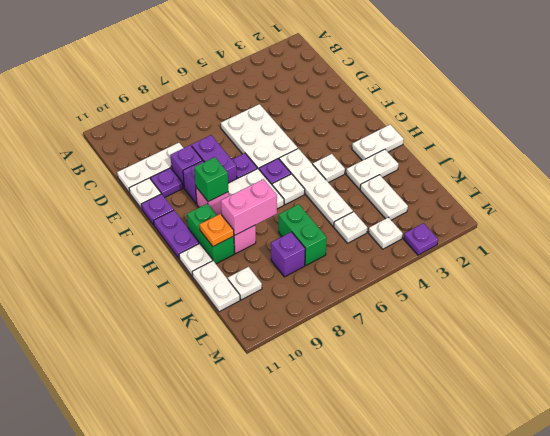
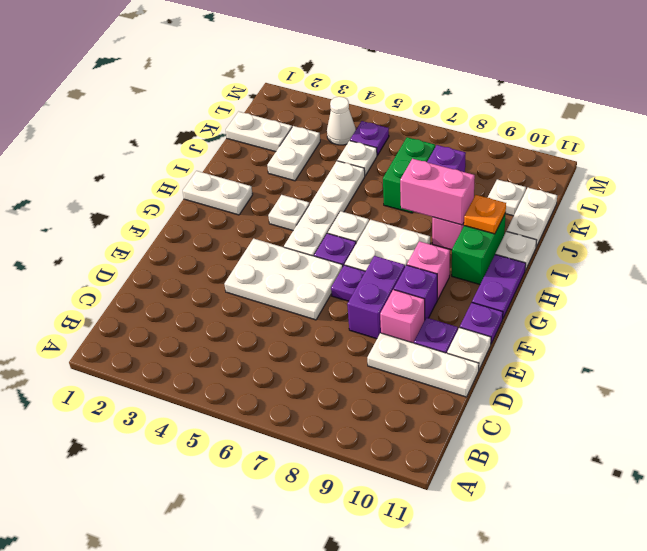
white plate D5:F6 level 1 -> white plate E4:F6 level 1
purple brick E9 level 1 -> pink brick E9 level 1
green brick G9 level 2 -> none
white plate I2:I3 level 1 -> white plate K1:K2 level 1
white plate L4 level 1 -> white cone L4 level 1
purple plate M3 level 1 -> purple plate L5 level 1

